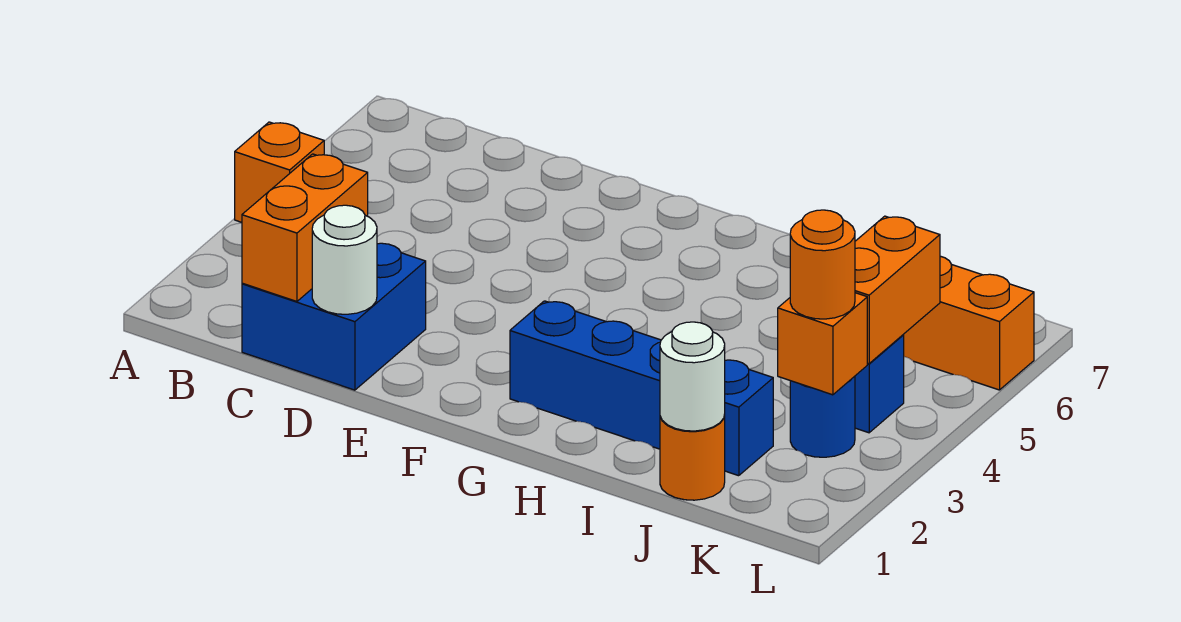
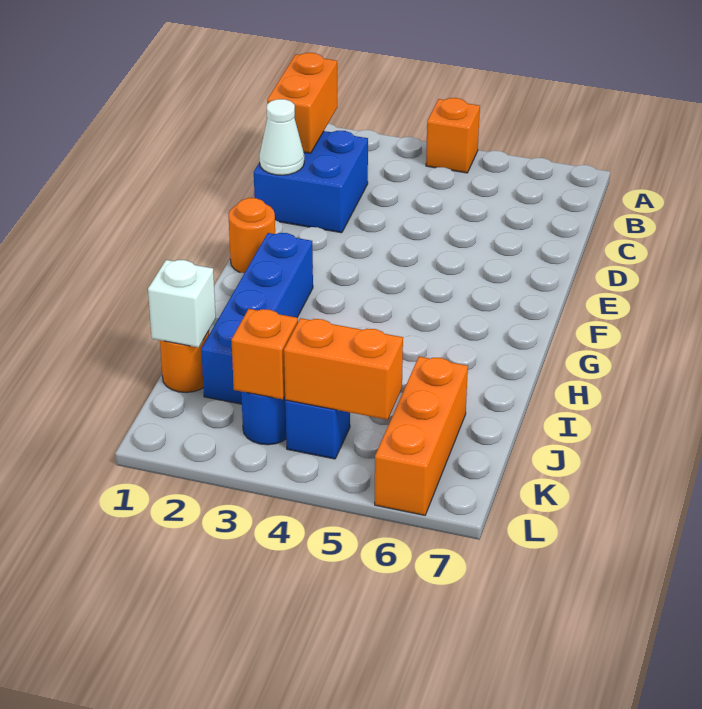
orange brick C1:C2 level 2 -> orange brick B1:C1 level 2
white round brick D1 level 2 -> white cone D1 level 2
white round brick J1 level 2 -> white brick J1 level 2
orange round brick K3 level 3 -> orange round brick F1 level 1

